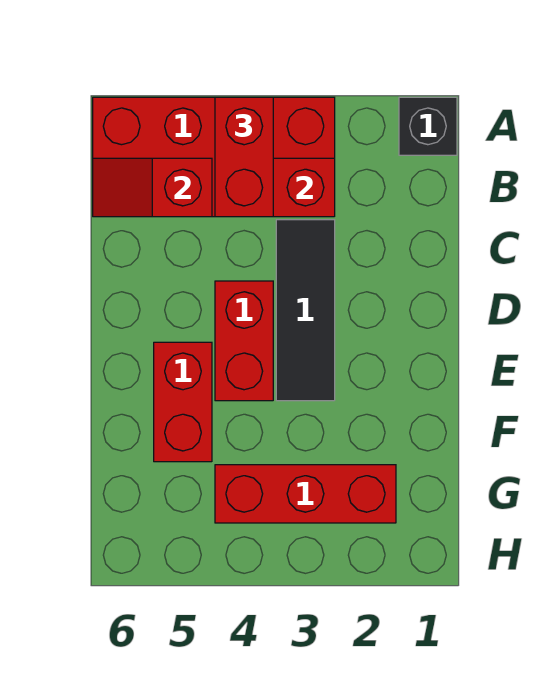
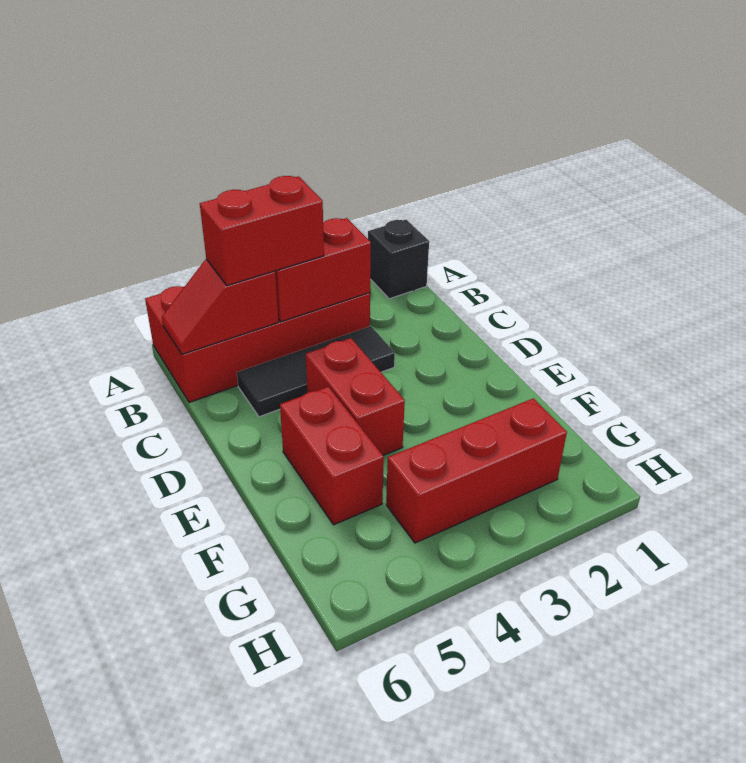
red brick A4:B4 level 3 -> red brick B4:B5 level 3
black tile C3:E3 level 1 -> black tile C3:C5 level 1

